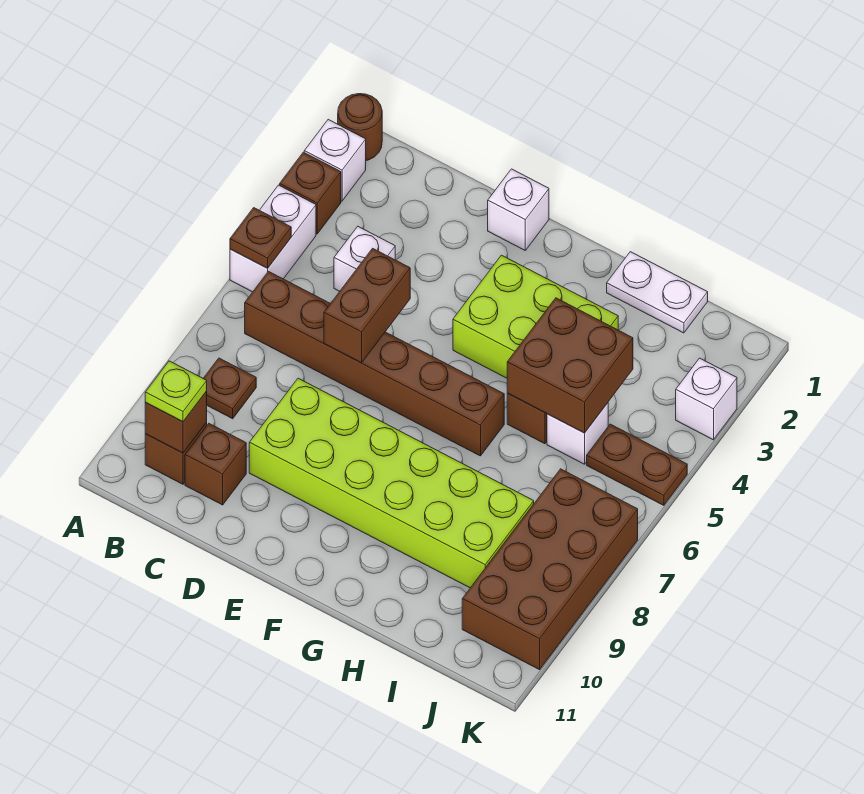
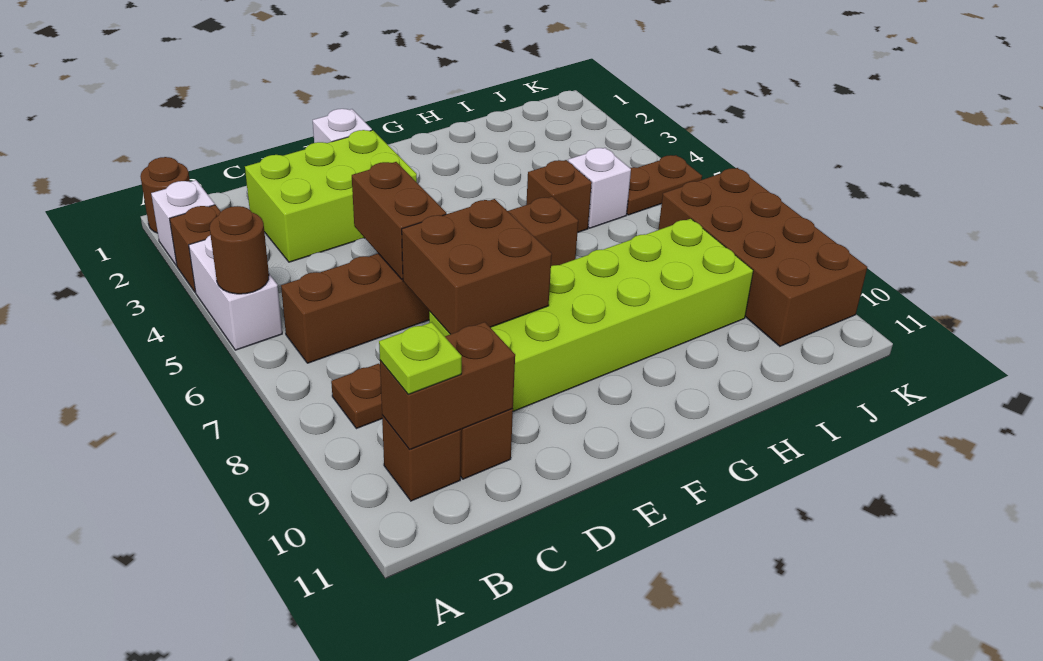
brown plate A5 level 2 -> brown round brick A5 level 2
brown brick B10 level 2 -> brown brick B10:C10 level 2
white brick C4 level 1 -> none
lime brick F3:H4 level 1 -> lime brick C2:E3 level 1
white plate H1:I1 level 1 -> none
brown brick H4:I5 level 2 -> brown brick D7:E8 level 2
white brick K3 level 1 -> none

